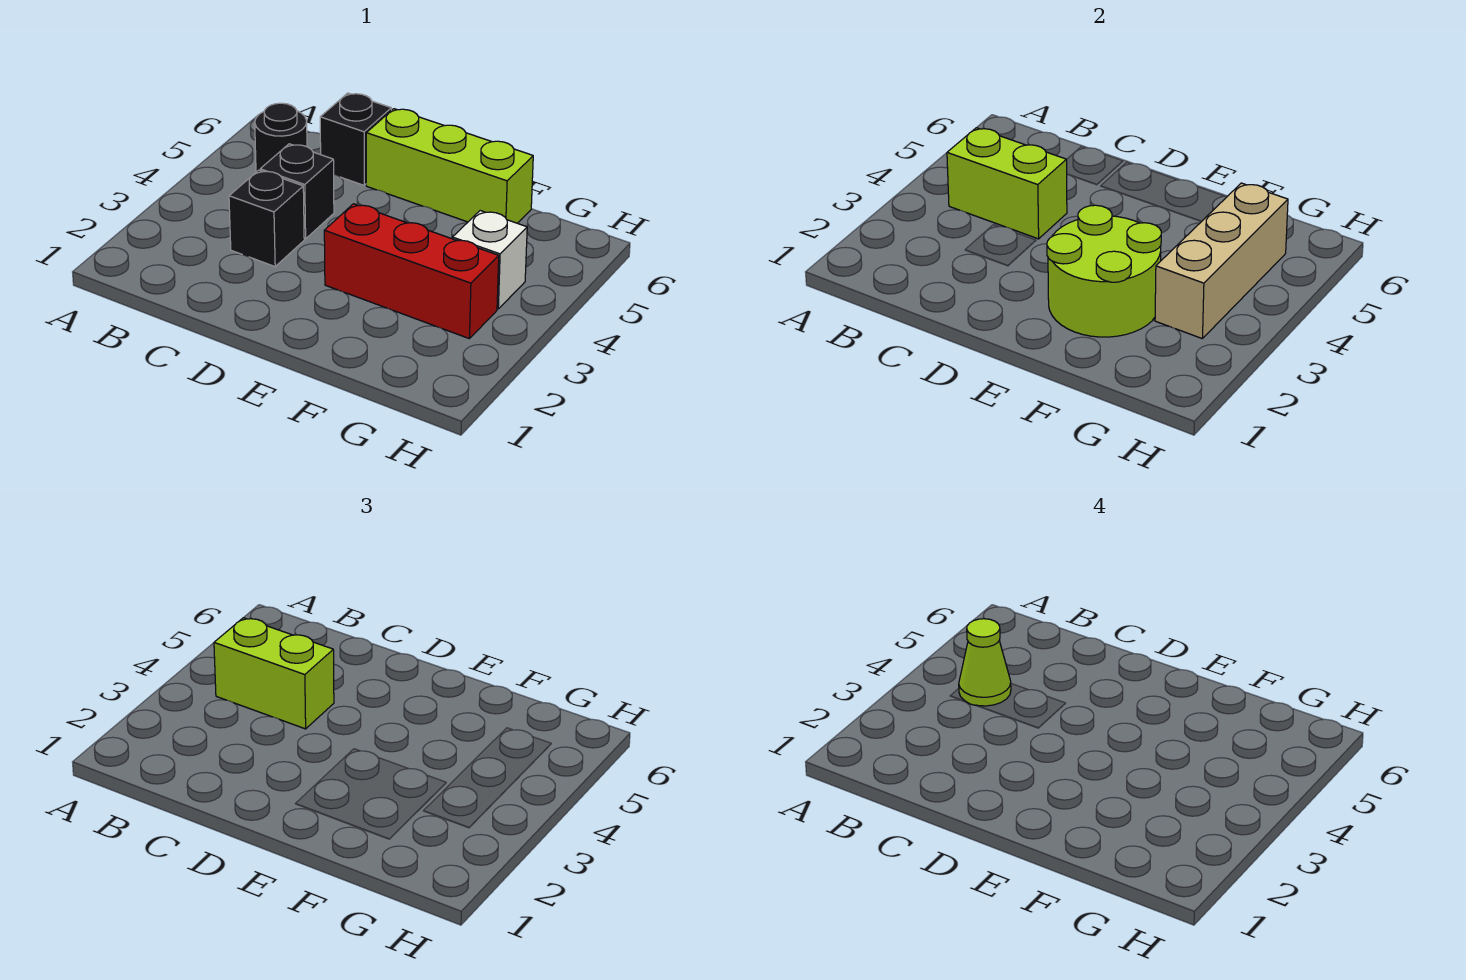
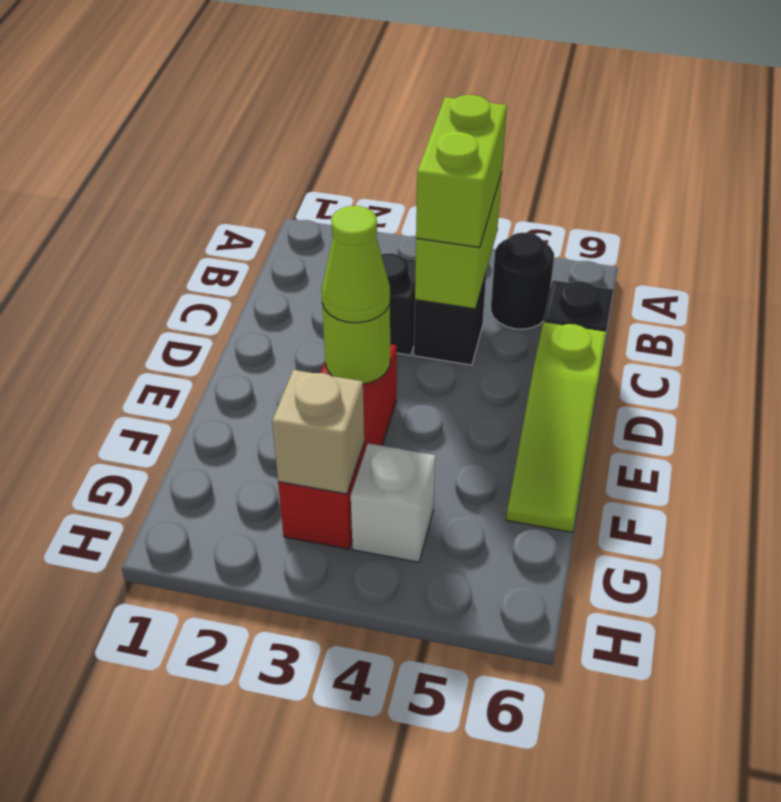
lime cone B4 level 4 -> lime cone E3 level 3
lime brick D6:F6 level 1 -> lime slope D6:F6 level 1 top D
lime round brick E2:F3 level 2 -> lime round brick E3 level 2
tan brick G3:G5 level 2 -> tan brick G3 level 2

